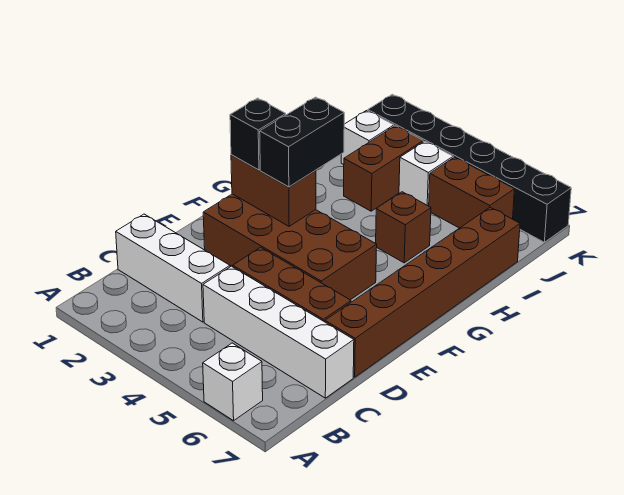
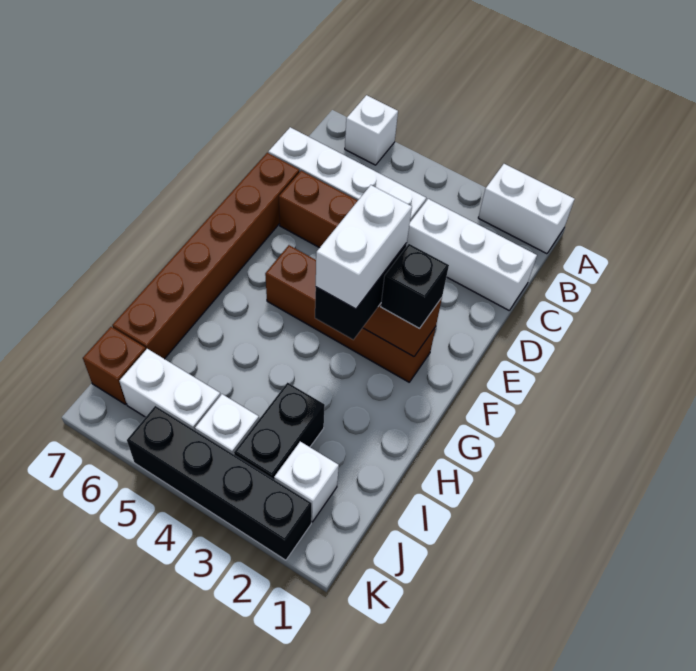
none -> white brick A1:A2 level 1
brown brick E2:F5 level 1 -> brown brick F2:F5 level 1
none -> white brick F3:G3 level 4
brown brick H5 level 1 -> brown brick J7 level 1
brown brick I3:J3 level 1 -> black brick I3:J3 level 1
brown brick J5:J6 level 1 -> white brick J5:J6 level 1
black brick K2:K7 level 1 -> black brick K2:K5 level 1

